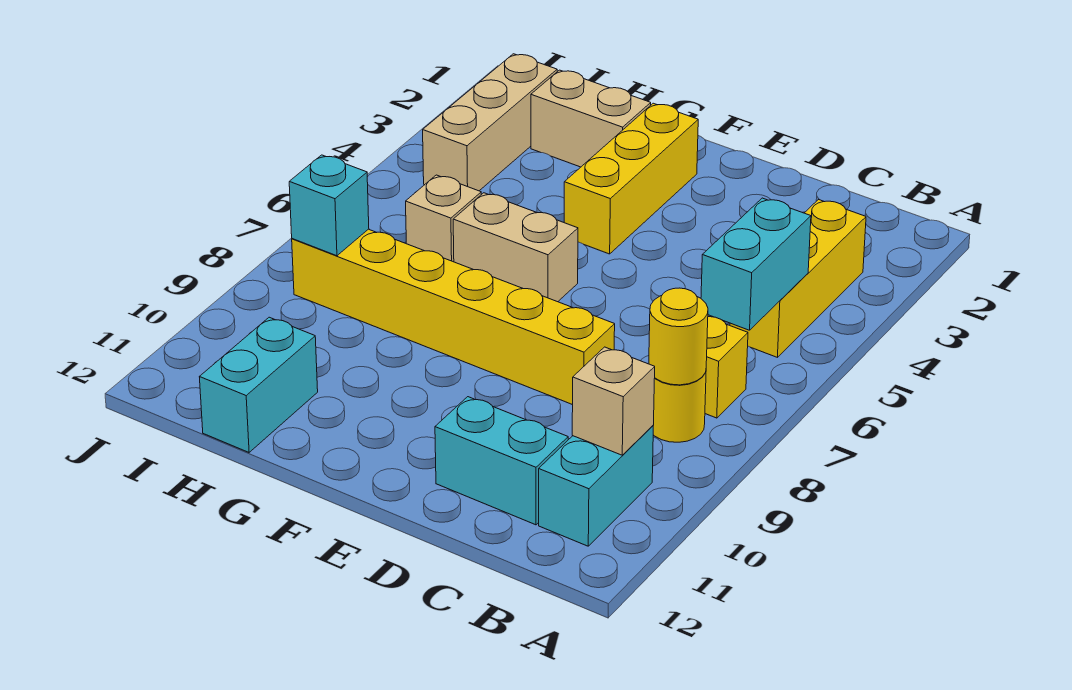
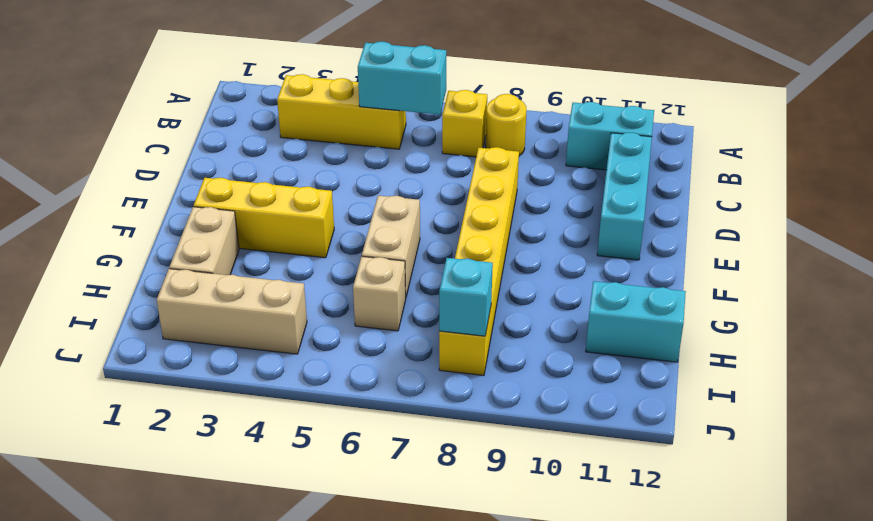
yellow round brick B8 level 2 -> none
tan brick B10 level 2 -> none
cyan brick C11:D11 level 1 -> cyan brick C11:E11 level 1

